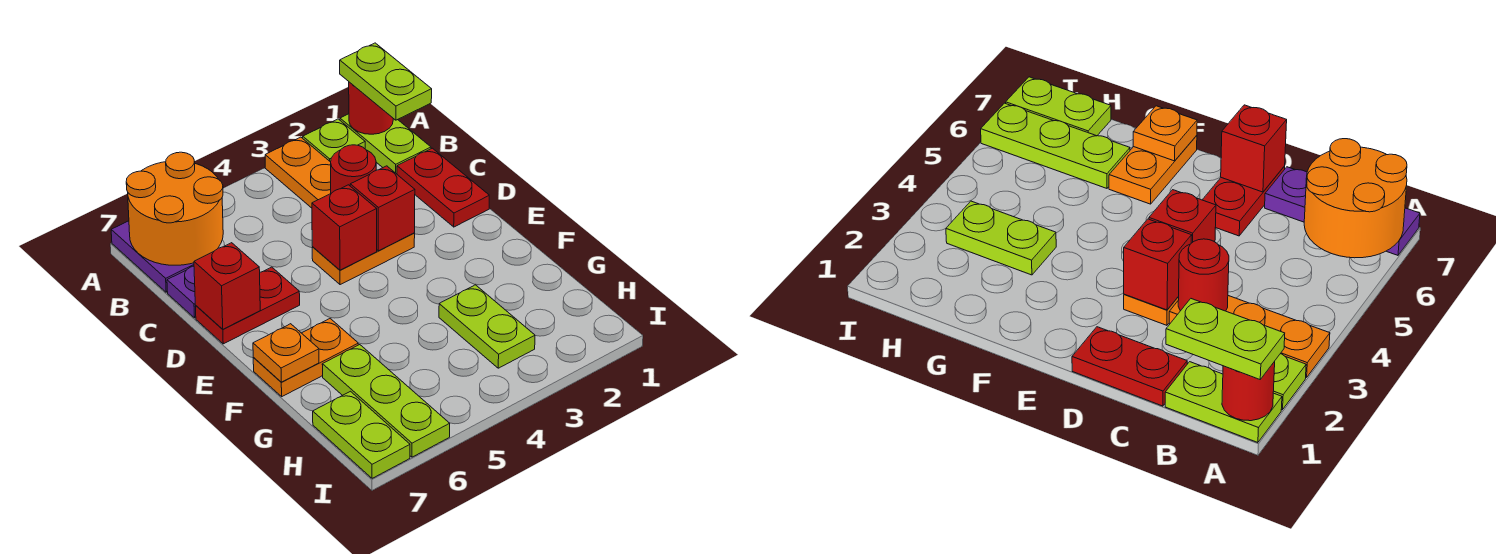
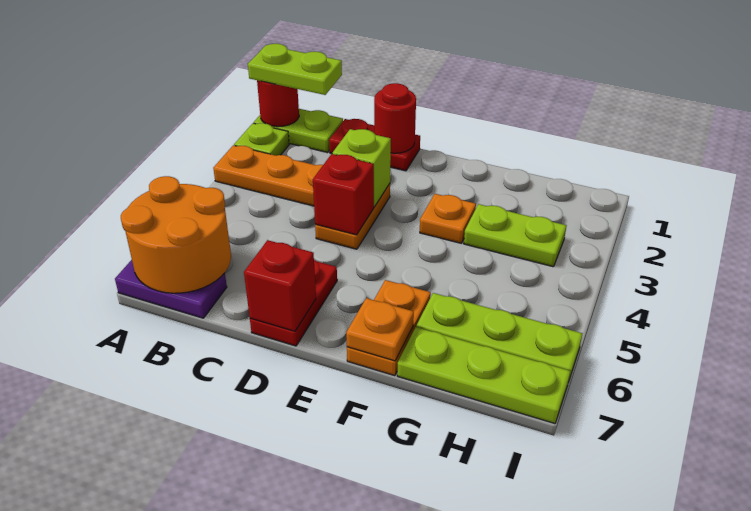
red round brick C3 level 2 -> red round brick D1 level 2
purple plate C7 level 1 -> none
red brick D3 level 2 -> lime brick D3 level 2
none -> orange plate F3 level 1
lime plate H7:I7 level 1 -> lime plate G7:I7 level 1

